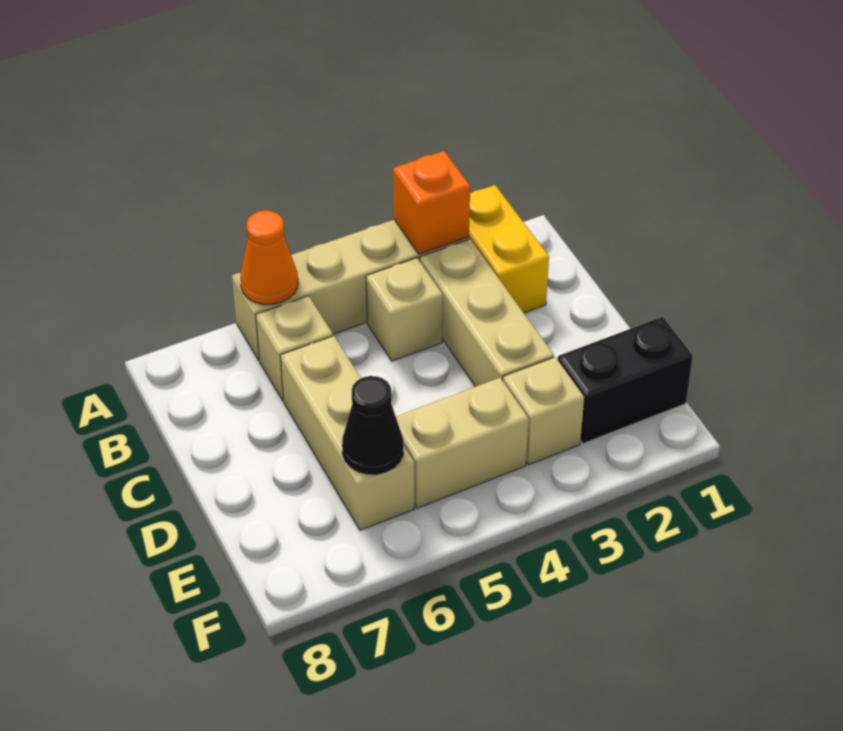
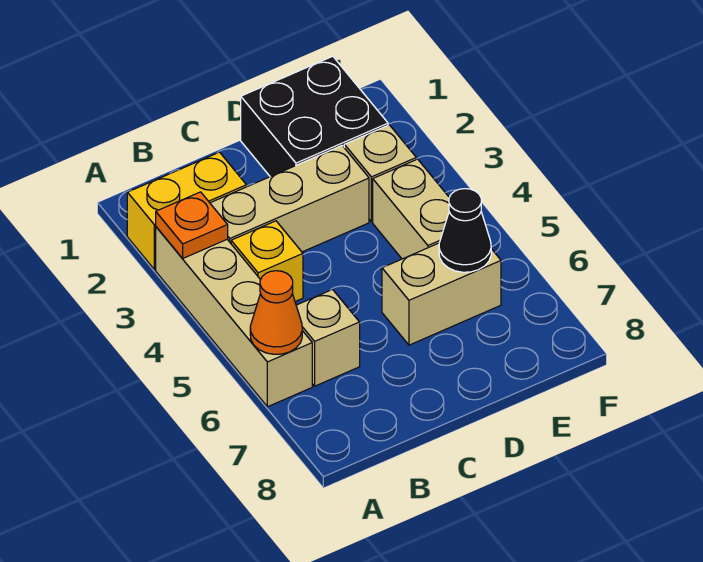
orange brick A3 level 2 -> orange plate A3 level 2
tan brick B4 level 1 -> yellow brick B4 level 1
tan brick C6:E6 level 1 -> tan brick D6:E6 level 1
black brick E1:E2 level 1 -> black brick D1:E2 level 1

